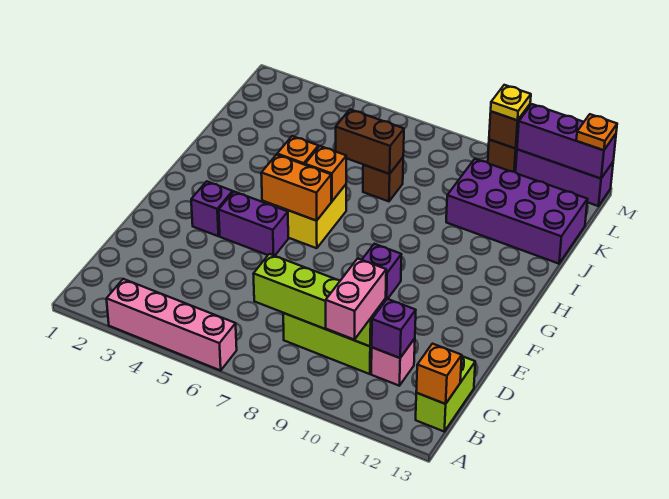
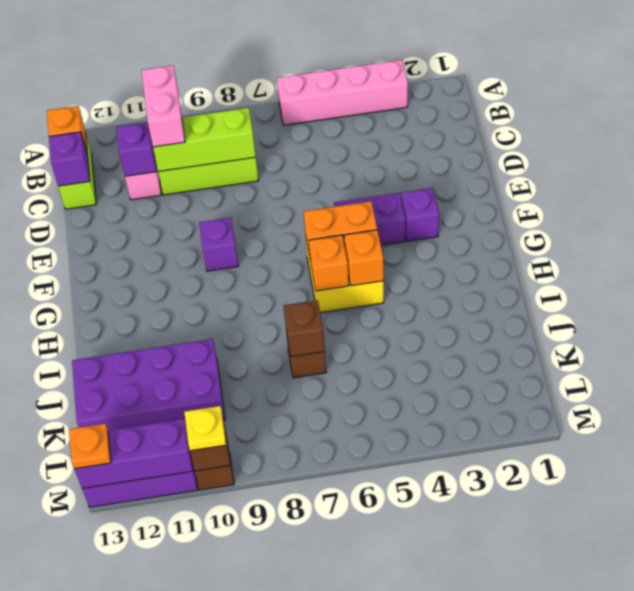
lime brick C7:C10 level 2 -> lime brick C8:C10 level 2
none -> purple brick C13 level 2
brown brick J6:J7 level 2 -> brown brick J7 level 2

